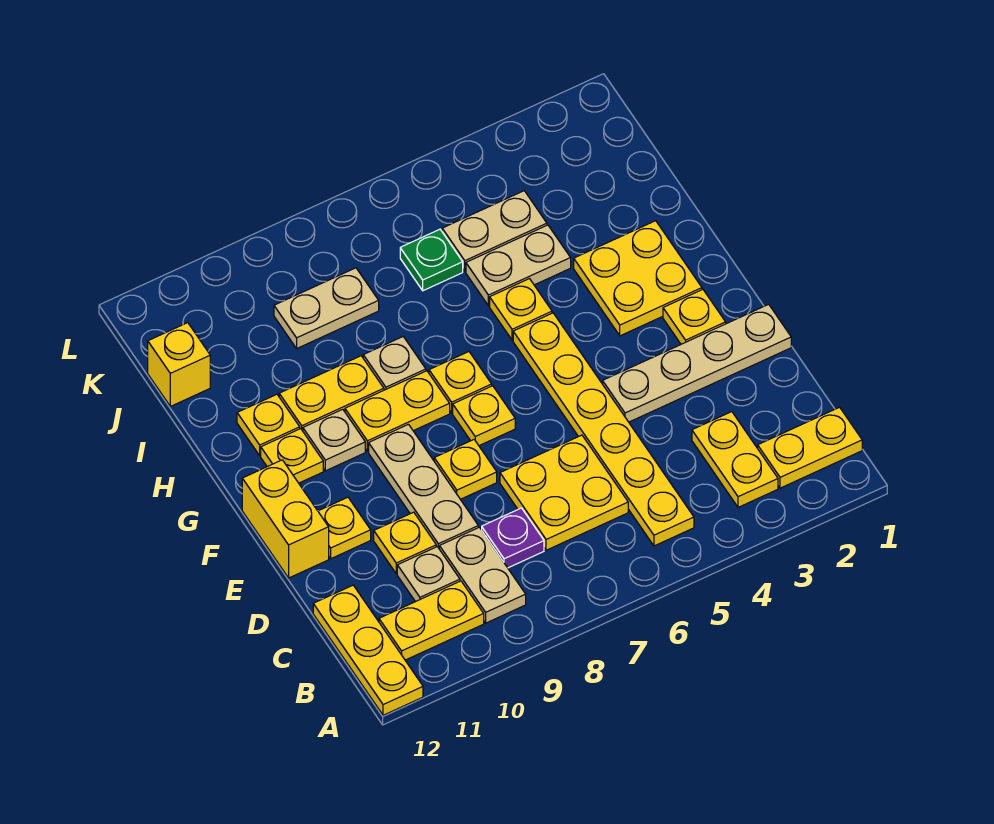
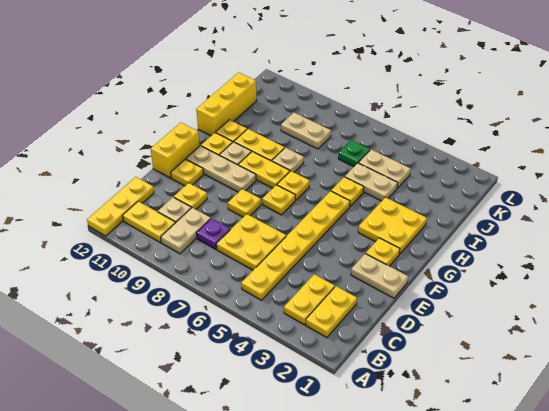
yellow plate B1:B2 level 1 -> yellow plate B2:C2 level 1
tan plate D9:F9 level 1 -> tan plate F9:F11 level 1
tan plate E1:E4 level 1 -> tan plate E1:E2 level 1
yellow brick J12 level 1 -> yellow brick H12:J12 level 1

